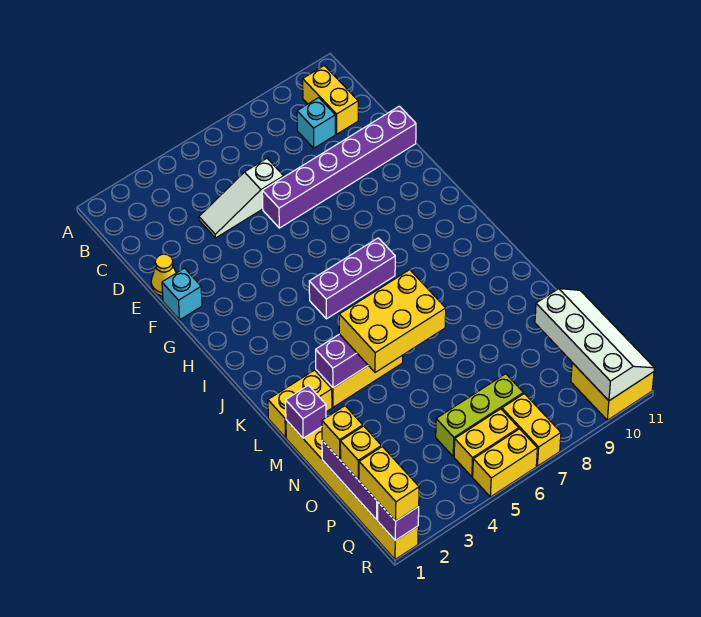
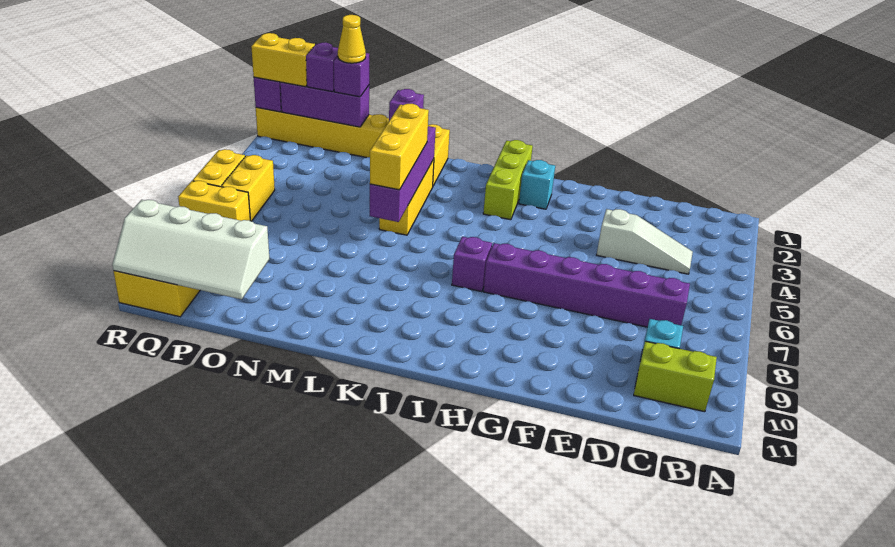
yellow brick B10:C10 level 1 -> lime brick B10:C10 level 1
white slope D4:D6 level 1 top 6 -> white slope C4:E4 level 1 top E
yellow cone E1 level 1 -> yellow cone O1 level 4
purple brick E6:E11 level 1 -> purple brick C7:H7 level 1
cyan brick F1 level 1 -> cyan brick H2 level 1
purple brick I5:I7 level 1 -> purple brick I7 level 1
yellow brick L4:M6 level 3 -> yellow brick L4:L6 level 3
yellow brick O1 level 3 -> purple brick O1 level 3
yellow brick P1 level 3 -> purple brick P1 level 3
lime brick P5:P7 level 1 -> lime brick I1:I3 level 1

